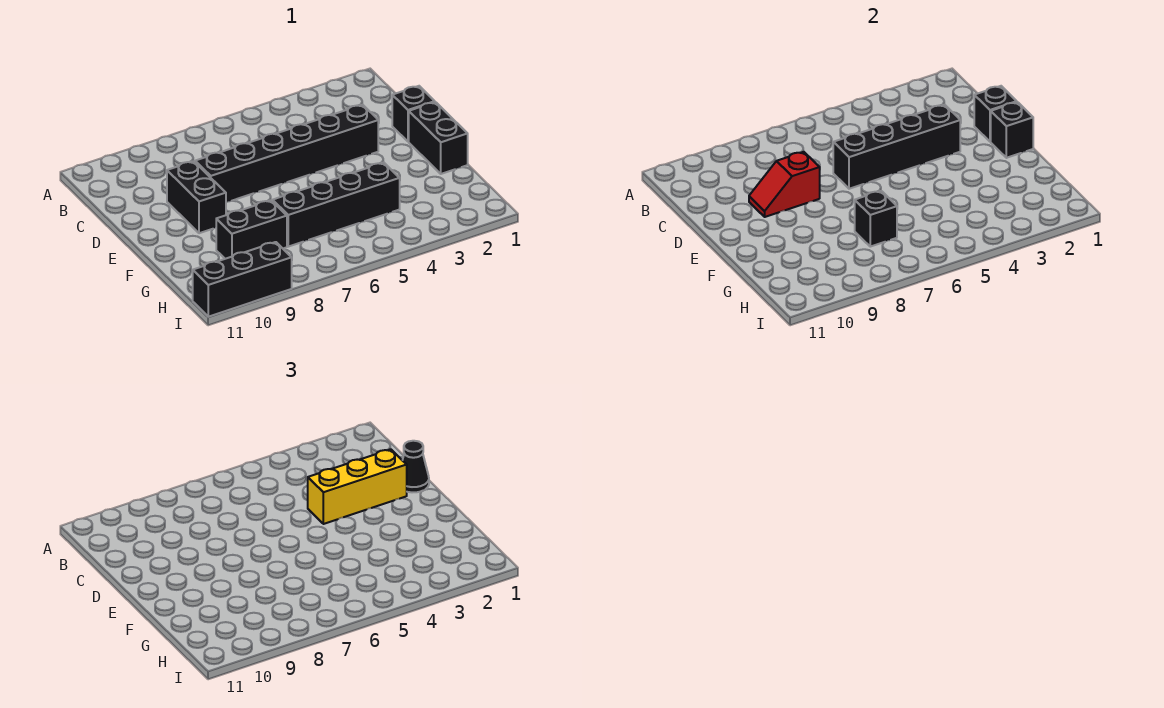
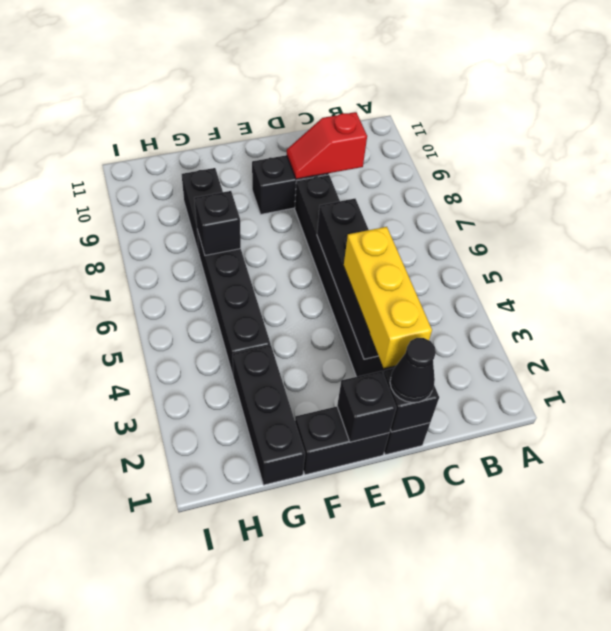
red slope D8:D9 level 2 top 8 -> red slope C9:D9 level 2 top C
black brick I9:I11 level 1 -> black brick G1:G3 level 1

